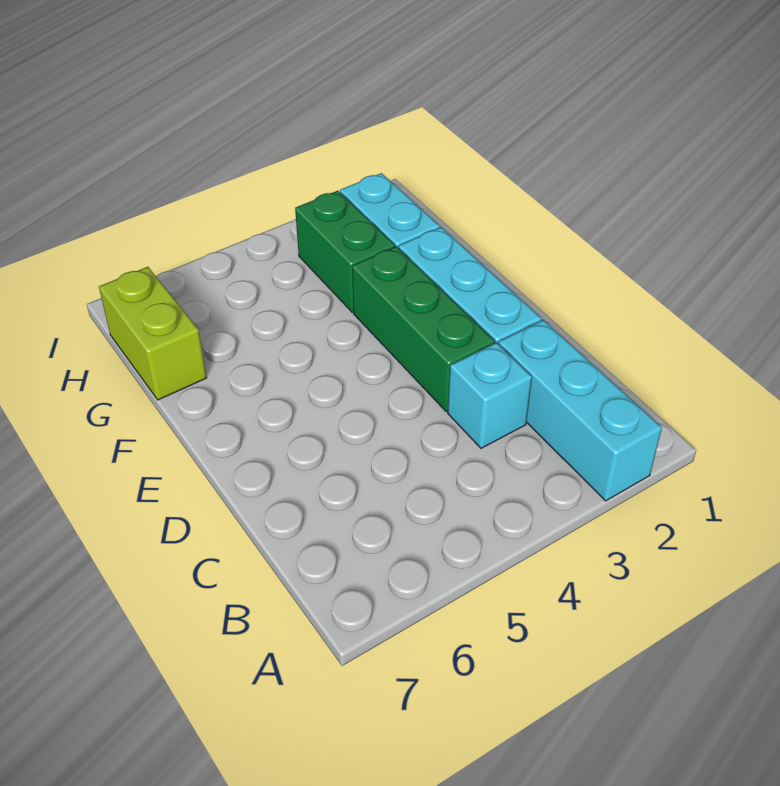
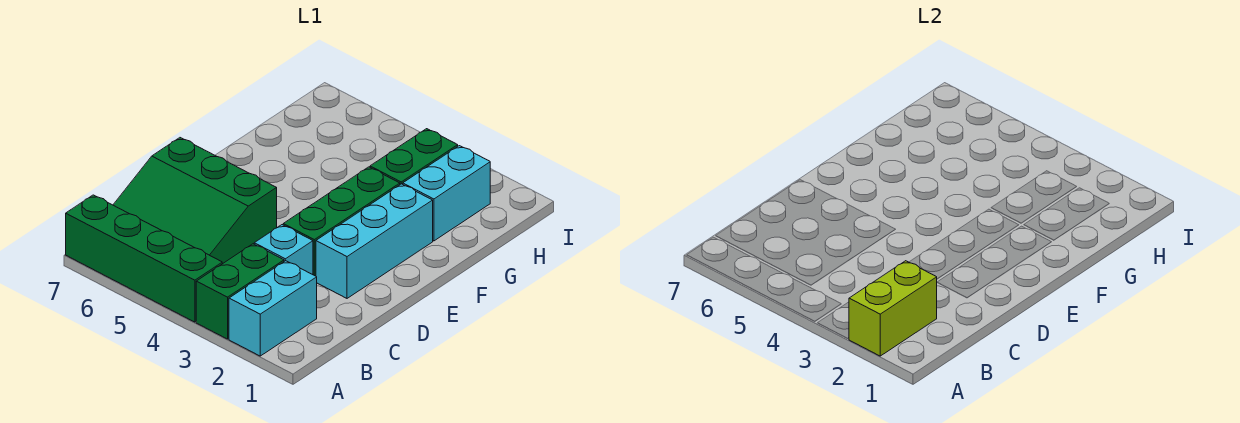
cyan brick A2:C2 level 1 -> cyan brick A2:B2 level 1
none -> green brick A3:B3 level 1
none -> green brick A4:A7 level 1
none -> green slope B5:D7 level 1 top D
lime brick G7:H7 level 1 -> lime brick A2:B2 level 2

